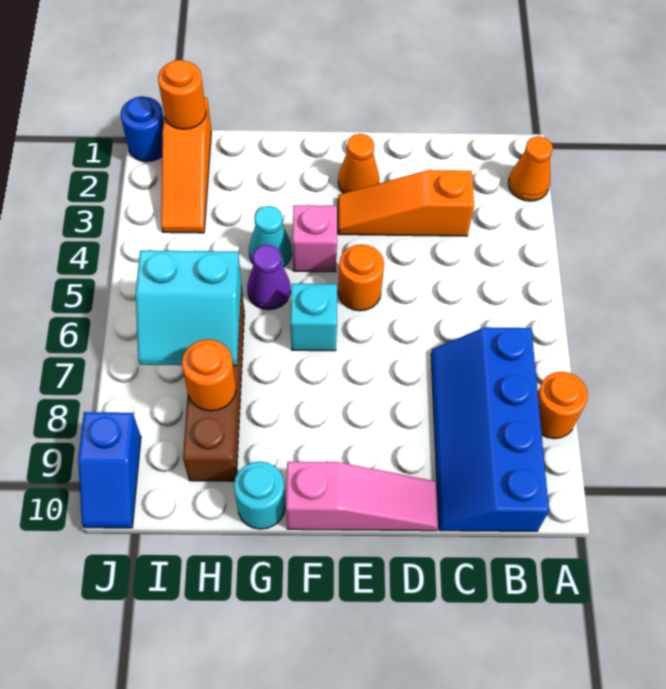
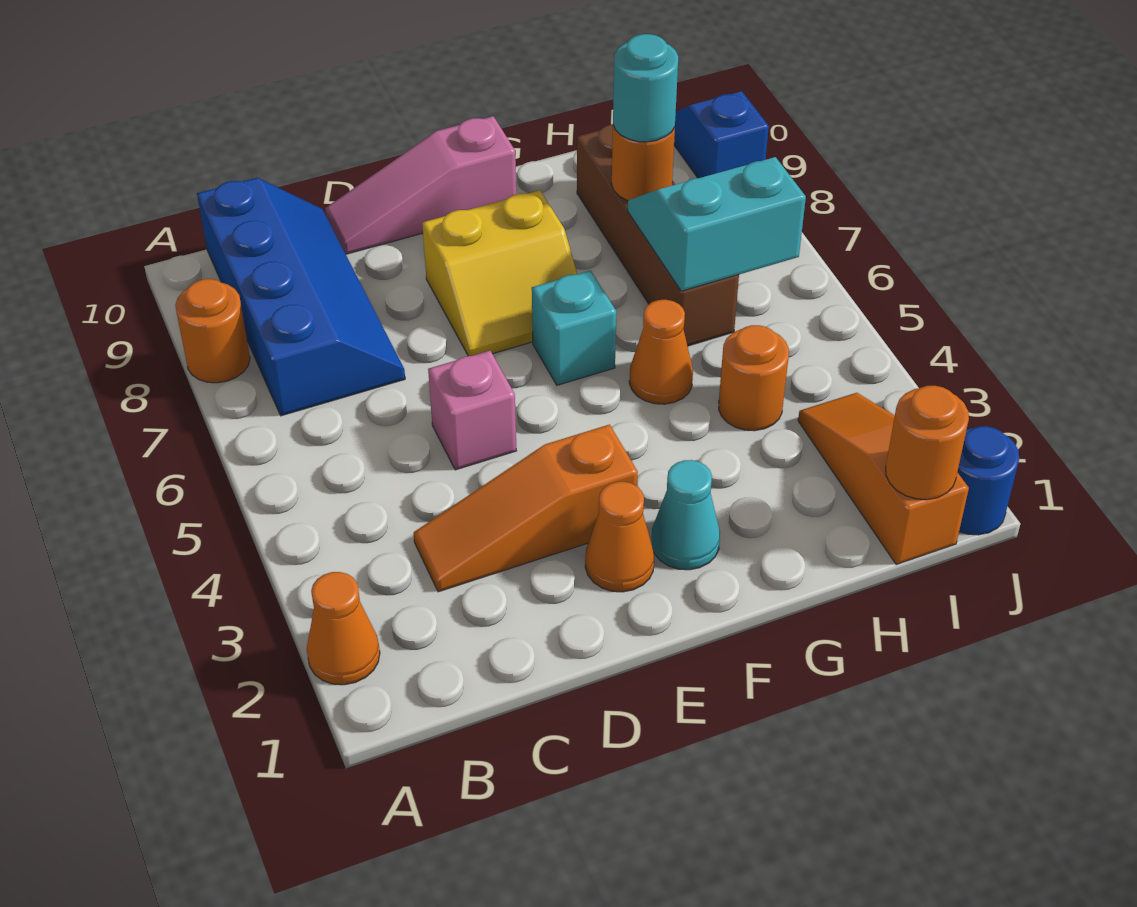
orange slope C3:E3 level 1 top C -> orange slope C3:E3 level 1 top E
orange round brick E5 level 1 -> orange round brick H4 level 1
none -> yellow slope E7:F8 level 1 top 8
pink brick F4 level 1 -> pink brick D5 level 1
cyan cone G4 level 1 -> cyan cone F2 level 1
purple cone G5 level 1 -> orange cone G5 level 1
cyan round brick G10 level 1 -> cyan round brick H8 level 3

